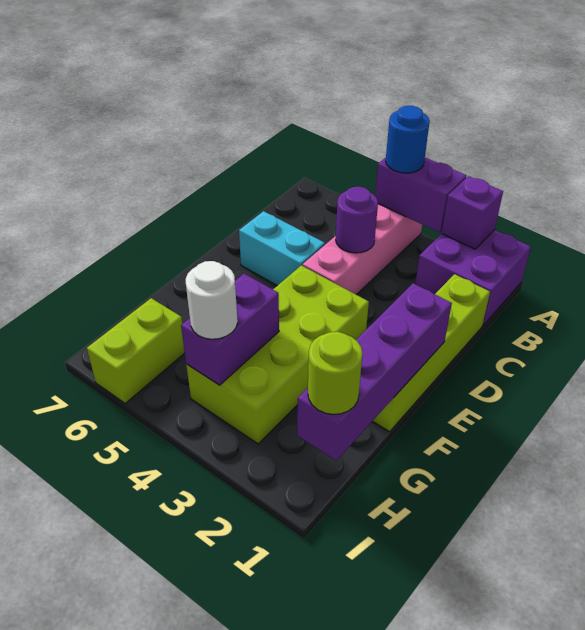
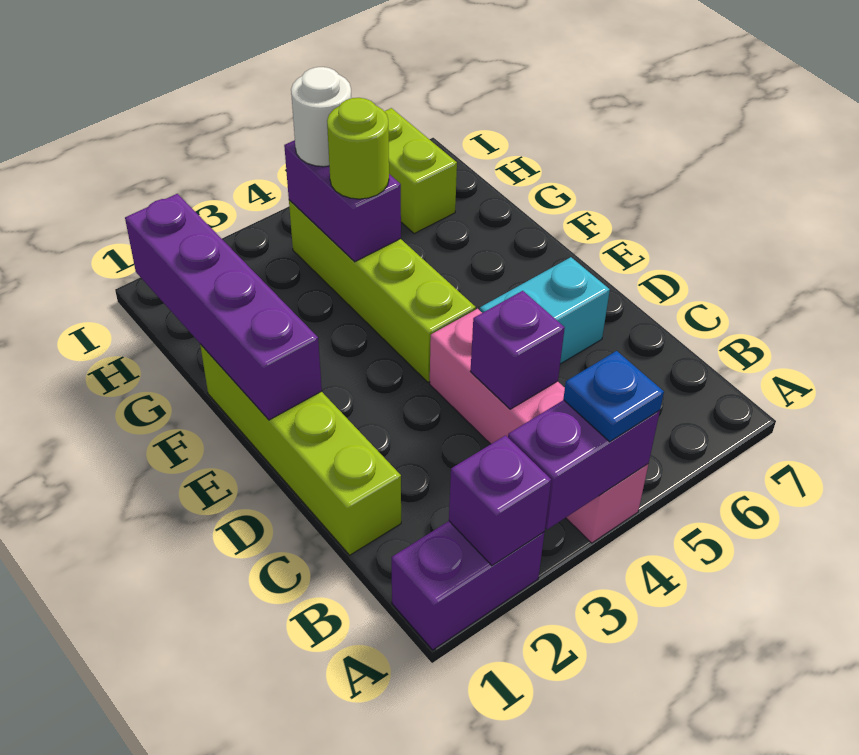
purple brick A1:B2 level 1 -> purple brick A1:A2 level 1
blue round brick A4 level 3 -> blue plate A4 level 3
purple round brick C4 level 2 -> purple brick C4 level 2
lime brick E3:H4 level 1 -> lime brick E4:H4 level 1
lime round brick H1 level 3 -> lime round brick G4 level 3

